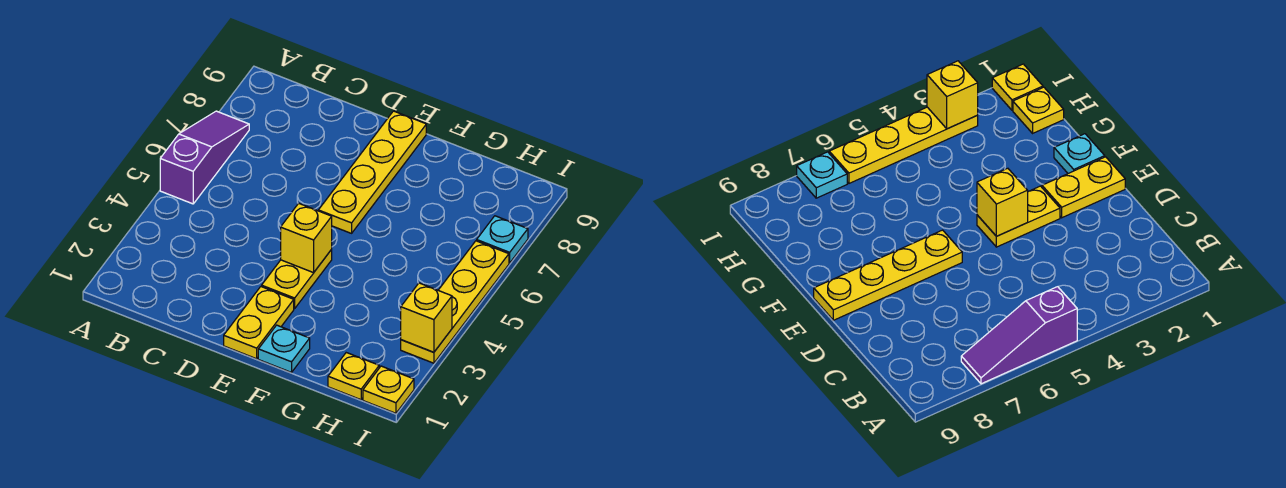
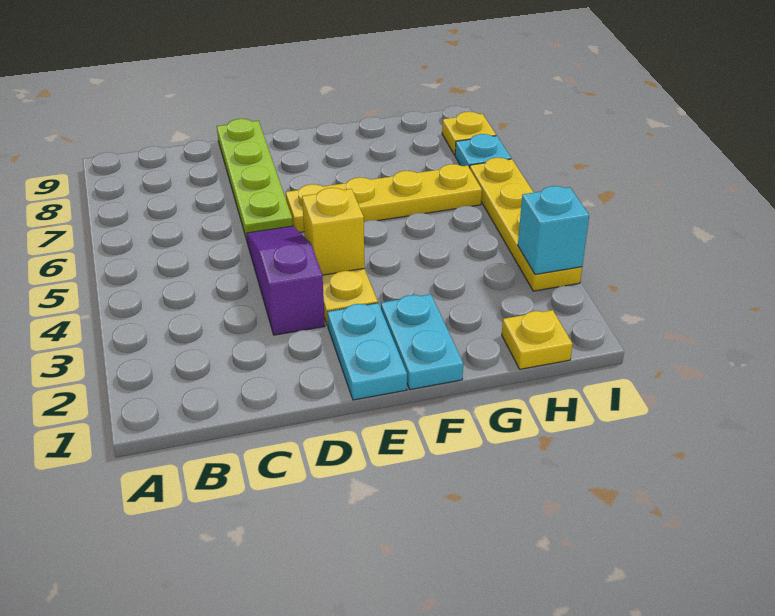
purple slope A5:A7 level 1 top 5 -> purple slope D3:D5 level 1 top 3
none -> lime plate D6:D9 level 1
yellow plate E1:E2 level 1 -> cyan plate E1:E2 level 1
yellow plate E6:E9 level 1 -> yellow plate E6:H6 level 1
cyan plate F1 level 1 -> cyan plate F1:F2 level 1
yellow plate I1 level 1 -> yellow plate I8 level 1
yellow brick I3 level 2 -> cyan brick I3 level 2

